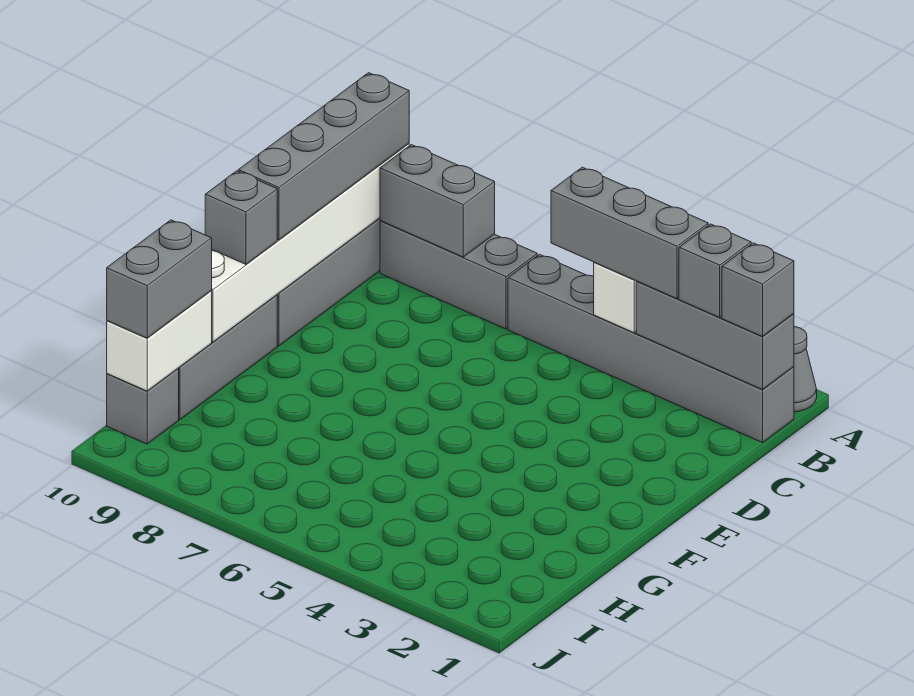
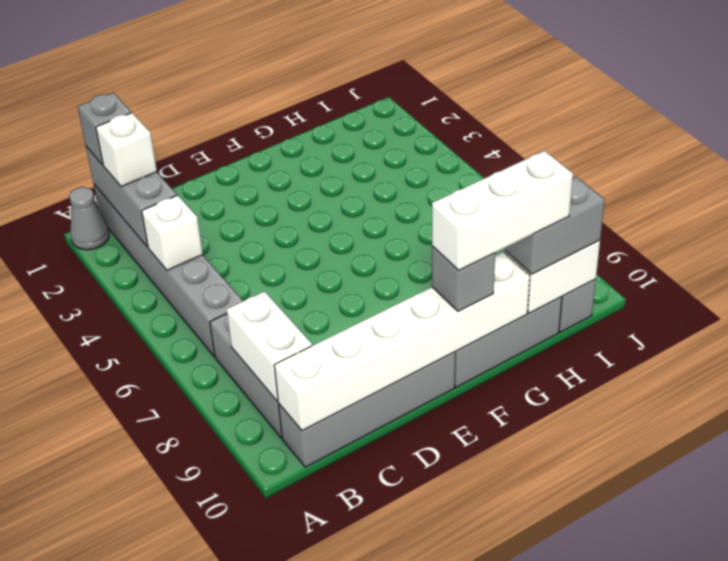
grey brick B2 level 3 -> white brick B2 level 3
grey brick B3:B5 level 3 -> none
grey brick B8:B9 level 2 -> white brick B8:B9 level 2
grey brick B10:E10 level 3 -> none
none -> white brick F10:H10 level 4

